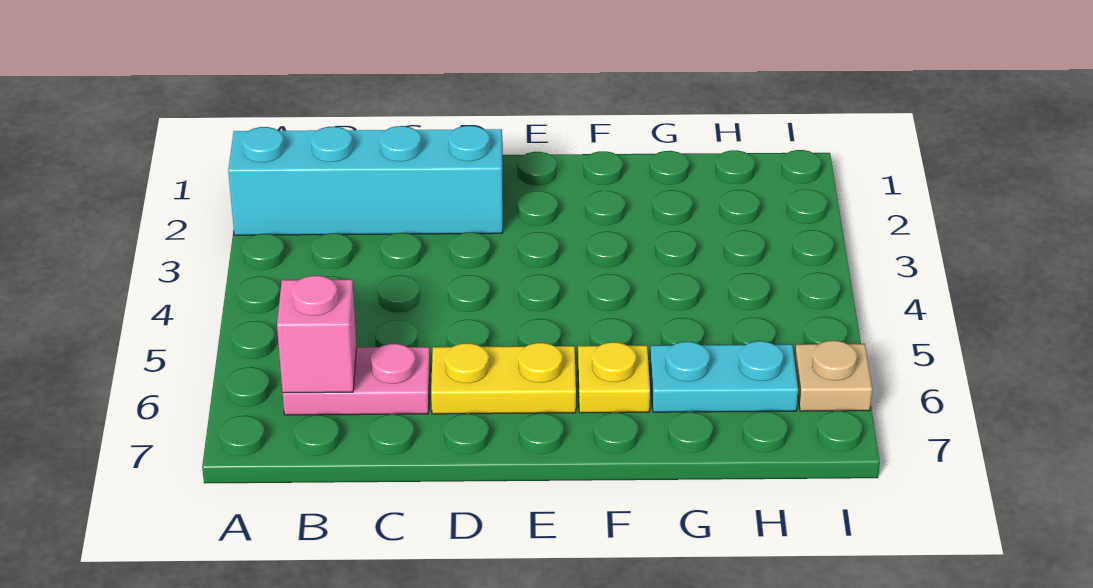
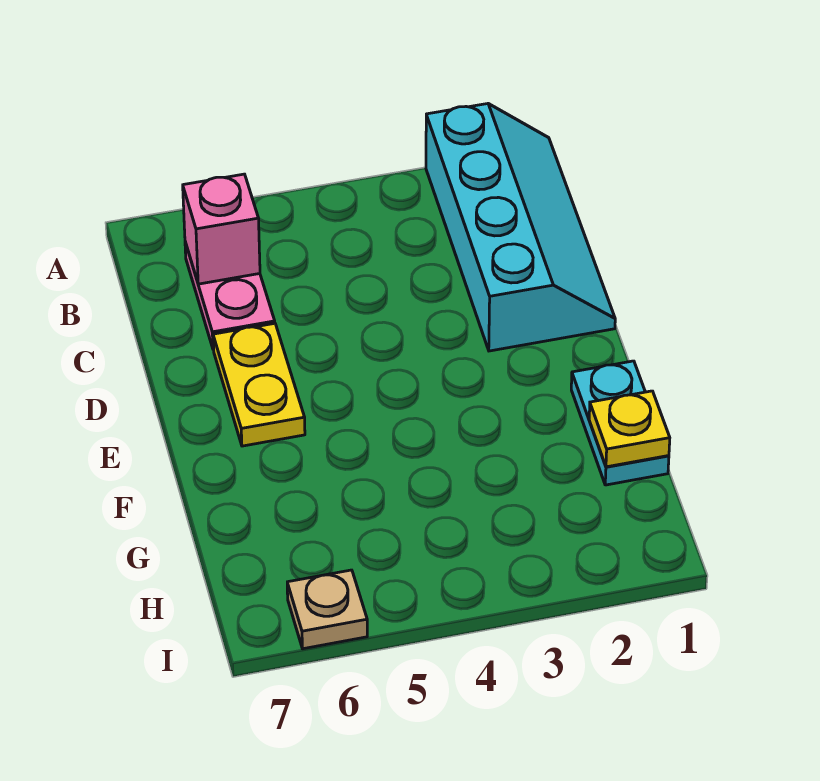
yellow plate F6 level 1 -> yellow plate G1 level 2
cyan plate G6:H6 level 1 -> cyan plate F1:G1 level 1

